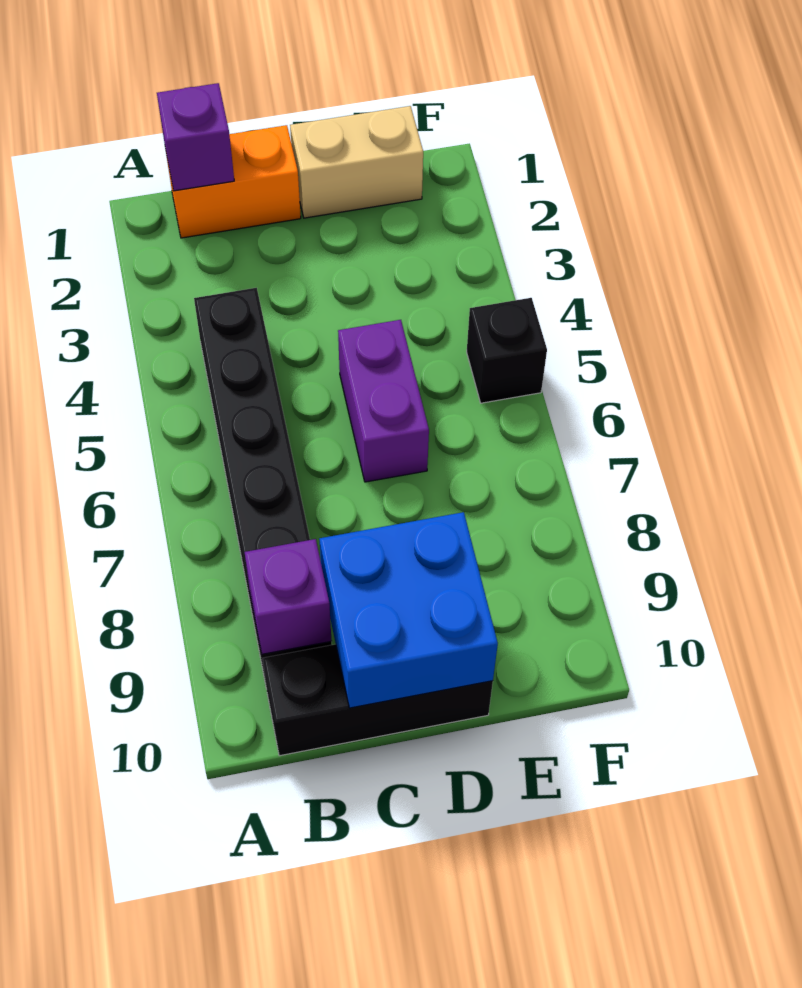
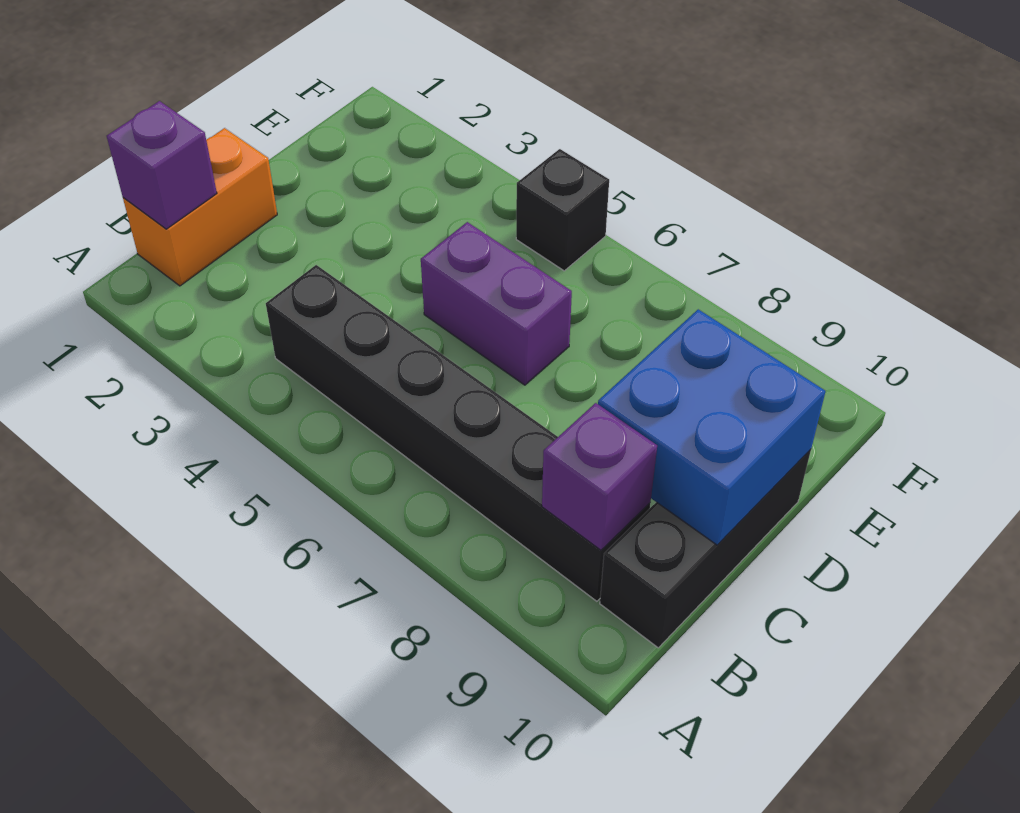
tan brick D1:E1 level 1 -> none

